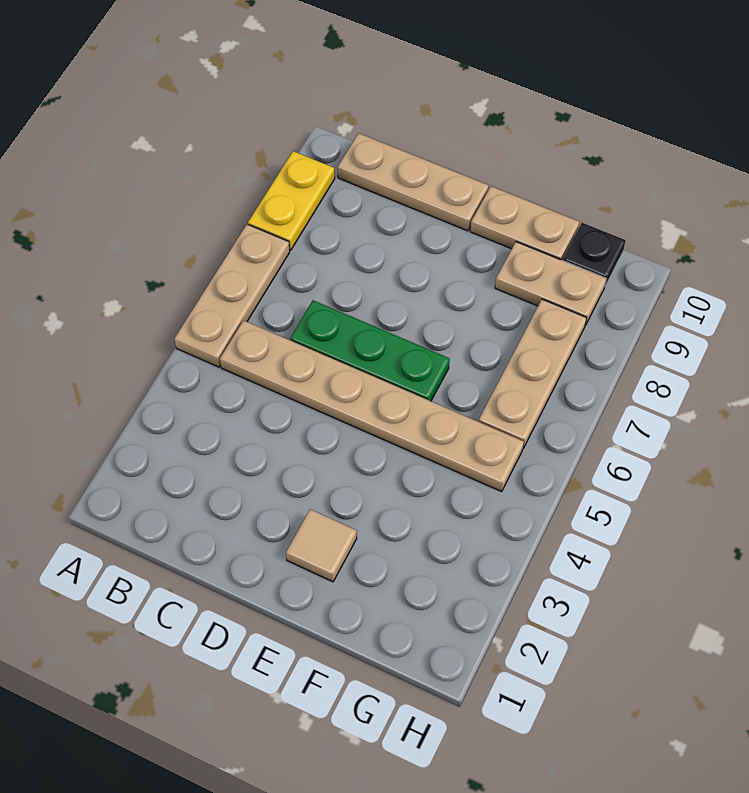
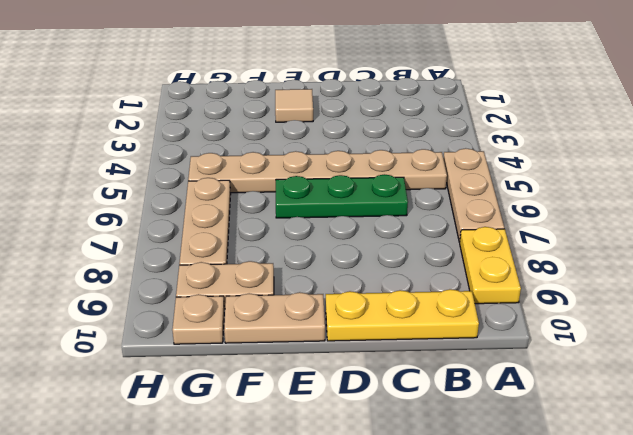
tan plate B10:D10 level 1 -> yellow plate B10:D10 level 1
black plate G10 level 1 -> tan plate G10 level 1

